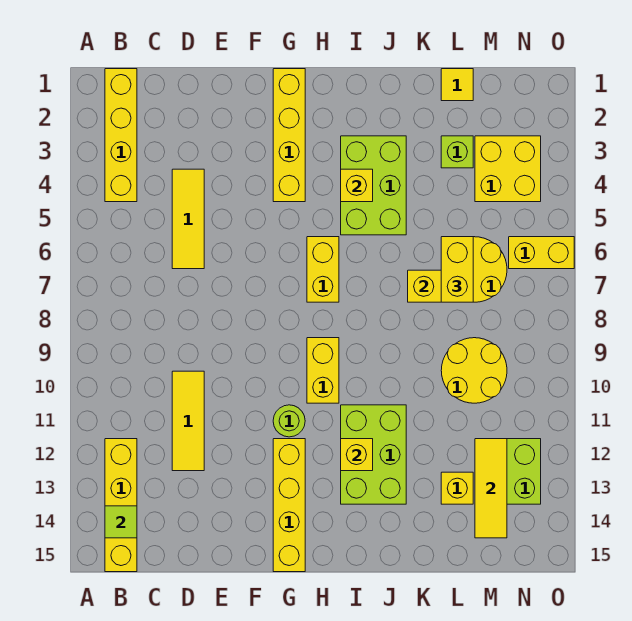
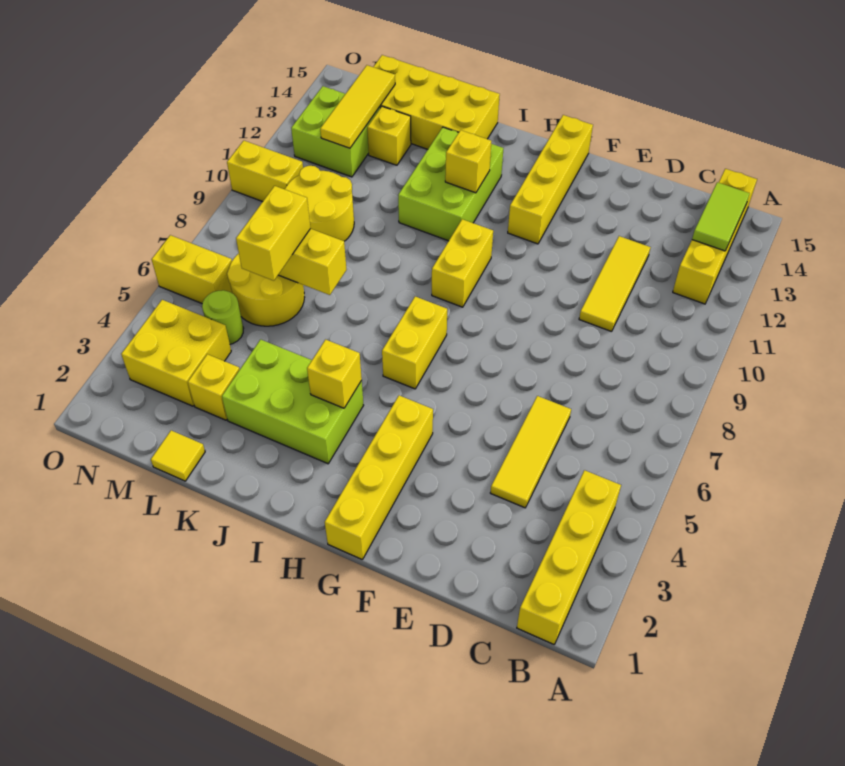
lime tile B14 level 2 -> lime tile B13:B14 level 2
lime round brick G11 level 1 -> lime round brick M5 level 1
lime brick I3:J5 level 1 -> lime brick I3:K4 level 1
none -> yellow brick J14:M15 level 1
lime brick L3 level 1 -> yellow brick L3 level 1
none -> yellow brick N10:O10 level 1

